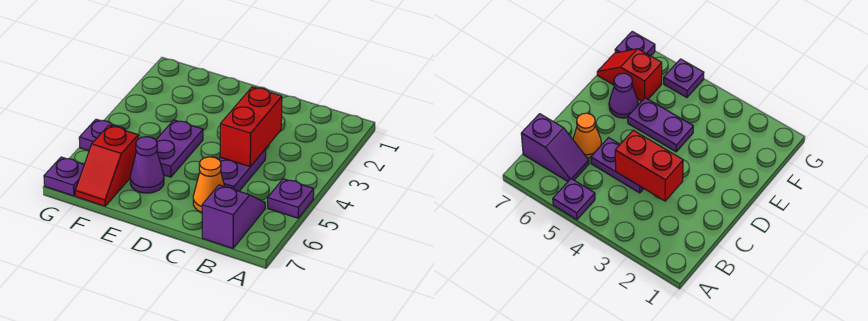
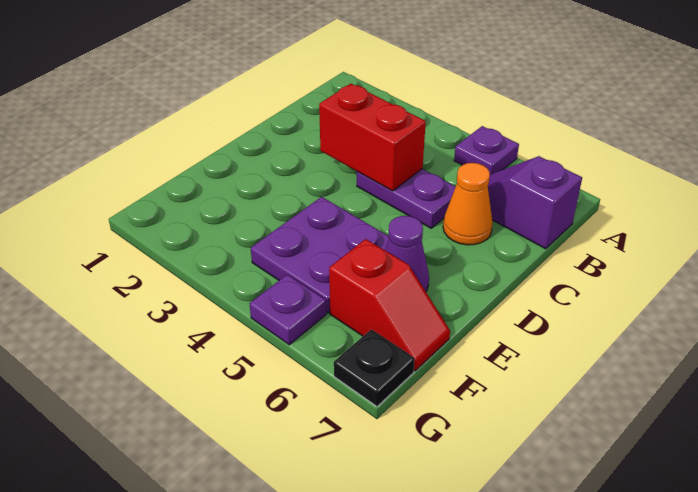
purple plate E4:E5 level 1 -> purple plate E4:F5 level 1
purple plate G7 level 1 -> black plate G7 level 1

